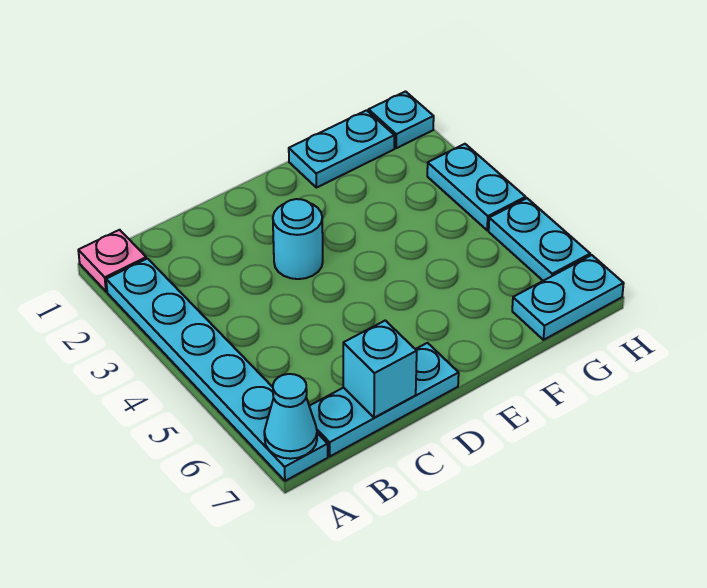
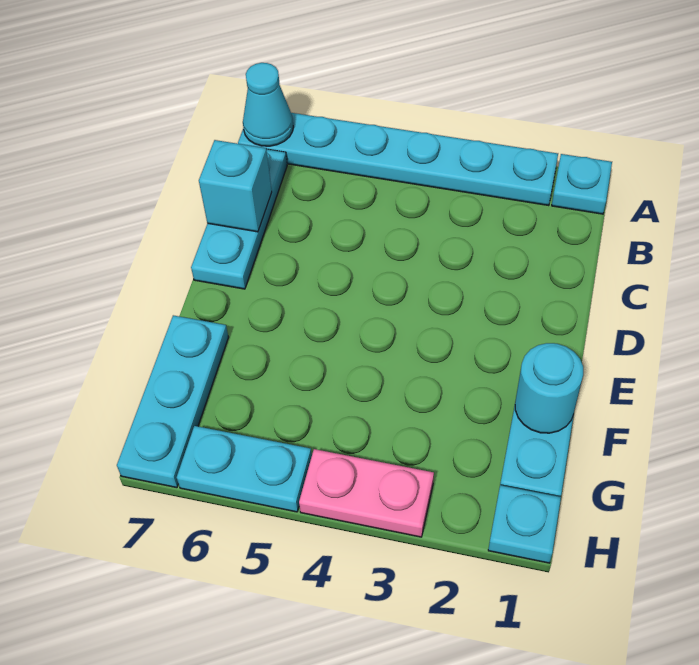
pink plate A1 level 1 -> cyan plate A1 level 1
cyan round brick D3 level 1 -> cyan round brick F1 level 2
cyan plate G7:H7 level 1 -> cyan plate F7:H7 level 1
cyan plate H3:H4 level 1 -> pink plate H3:H4 level 1

